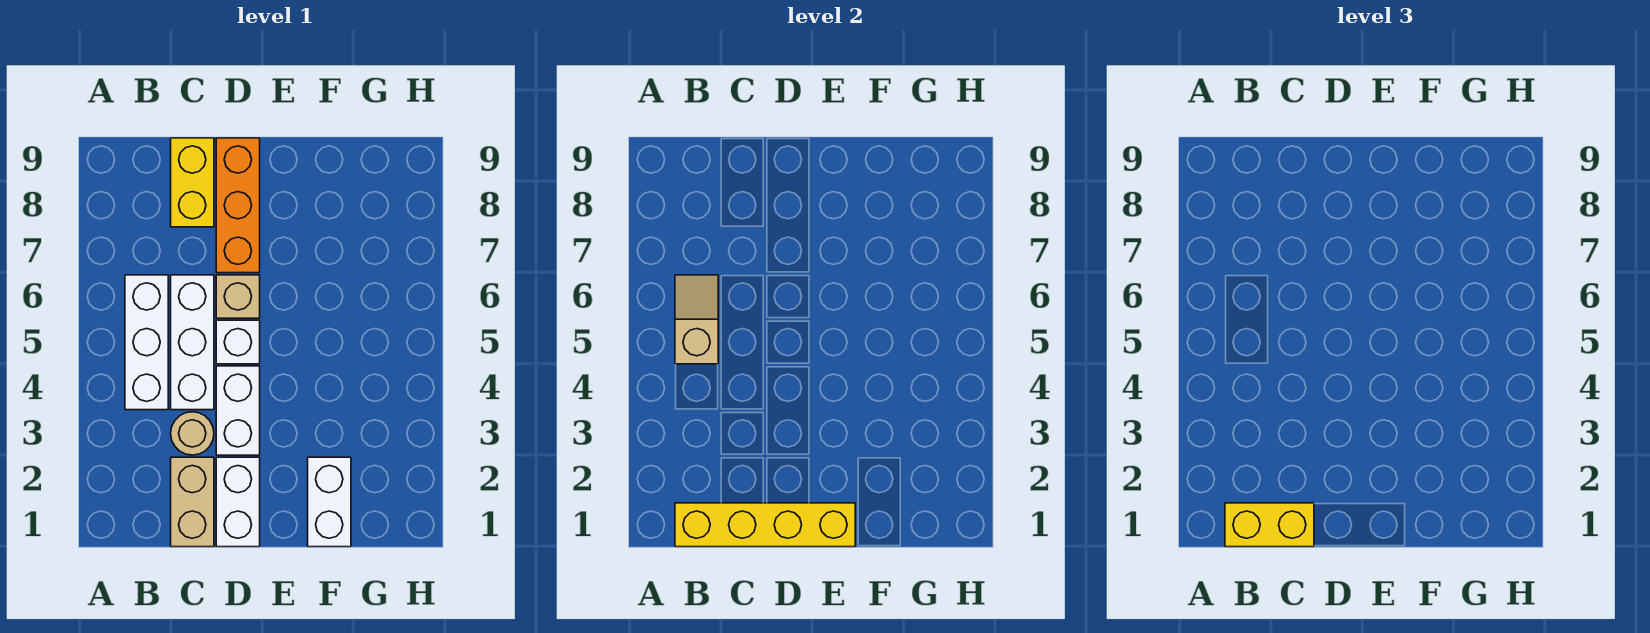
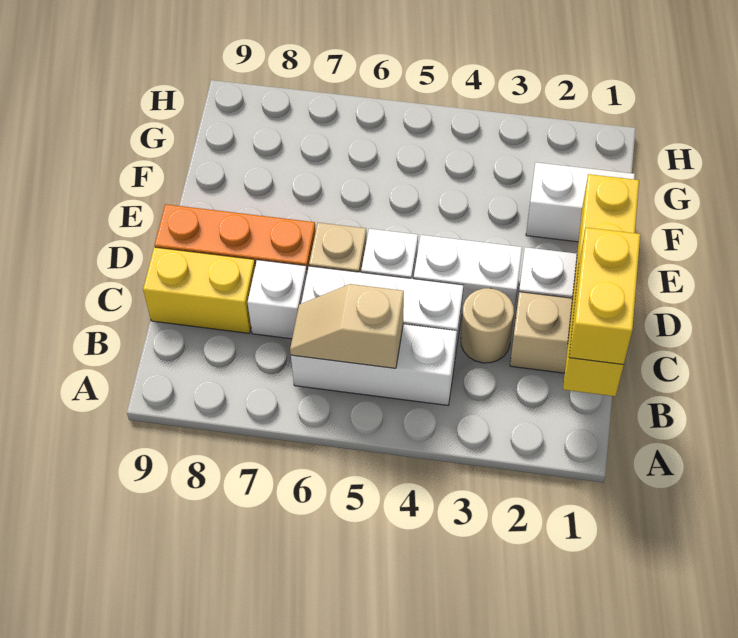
none -> white brick C7 level 1

